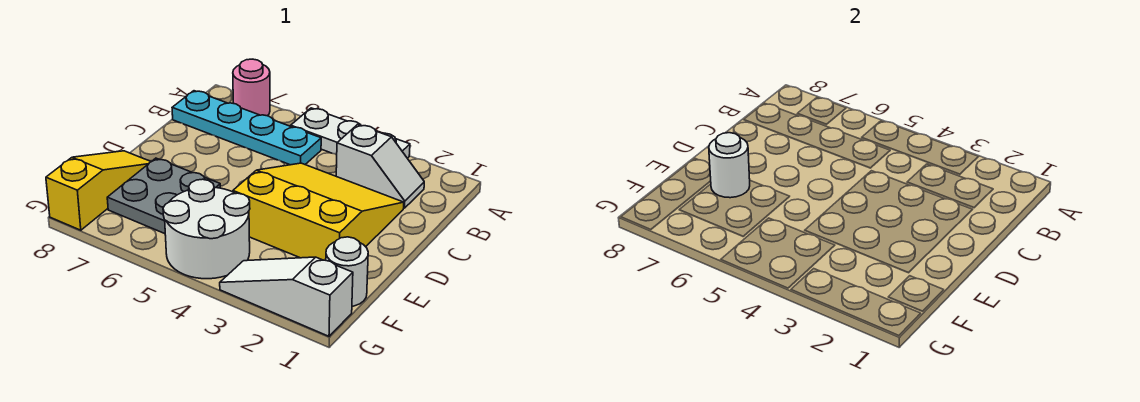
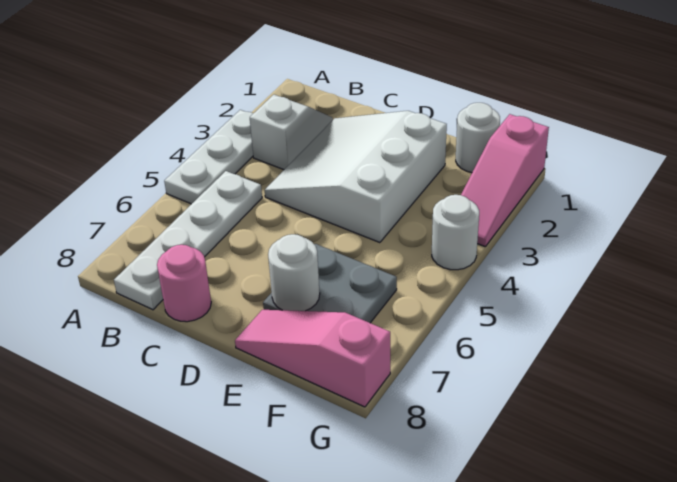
pink round brick A7 level 1 -> pink round brick C8 level 1
cyan plate B5:B8 level 1 -> white plate B5:B8 level 1
yellow slope C2:E4 level 1 top E -> white slope C2:E4 level 1 top E
yellow slope E8:G8 level 1 top G -> pink slope E8:G8 level 1 top G
white round brick F4:G5 level 1 -> white round brick G4 level 1
white slope G1:G3 level 1 top 1 -> pink slope G1:G3 level 1 top 1

